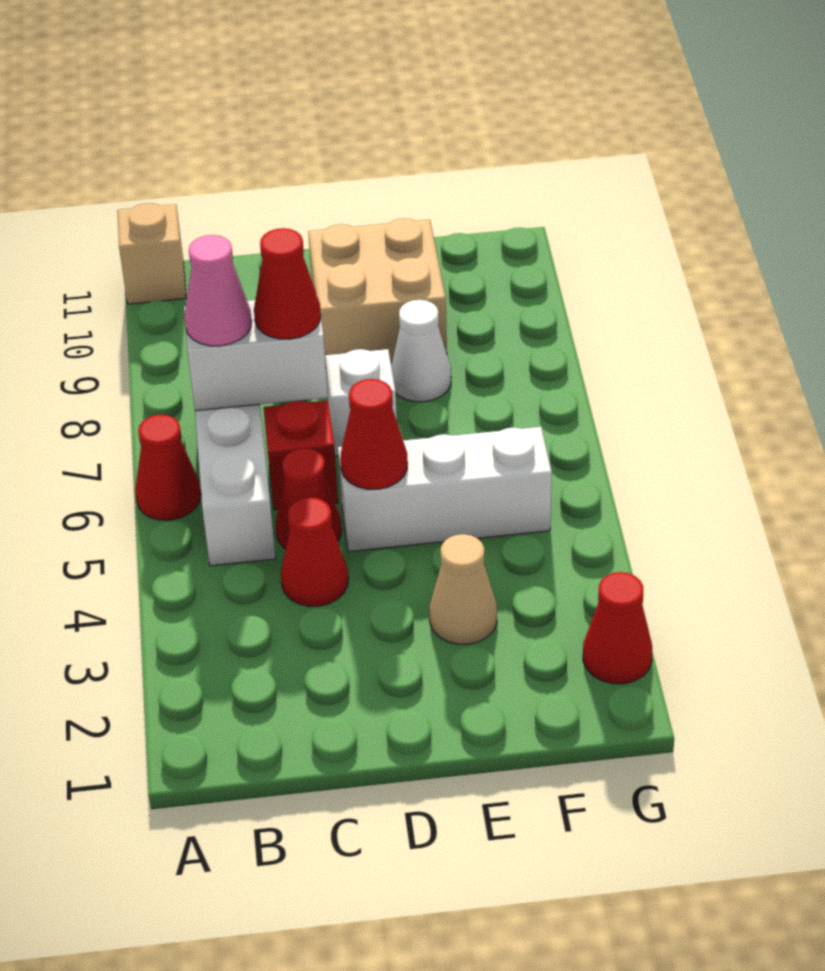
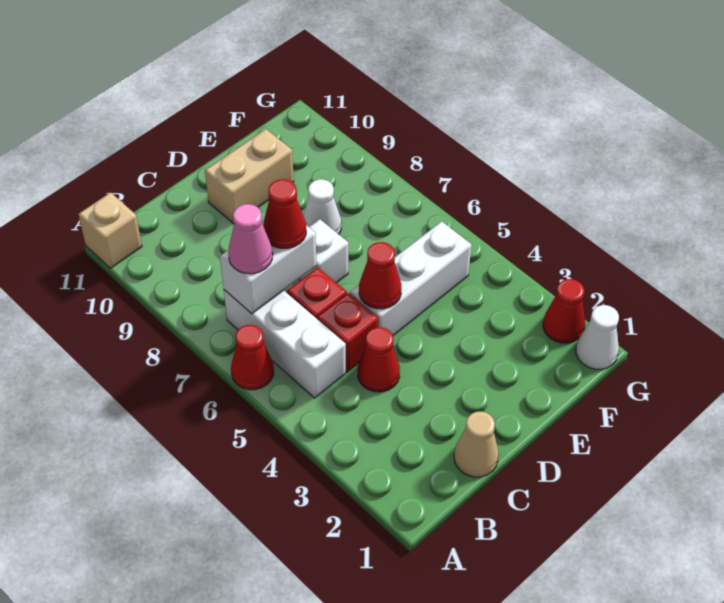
red cone C5 level 1 -> red brick C5 level 1
tan brick D9:E10 level 1 -> tan brick D10:E10 level 1
tan cone E3 level 1 -> tan cone C1 level 1
none -> white cone G1 level 1

